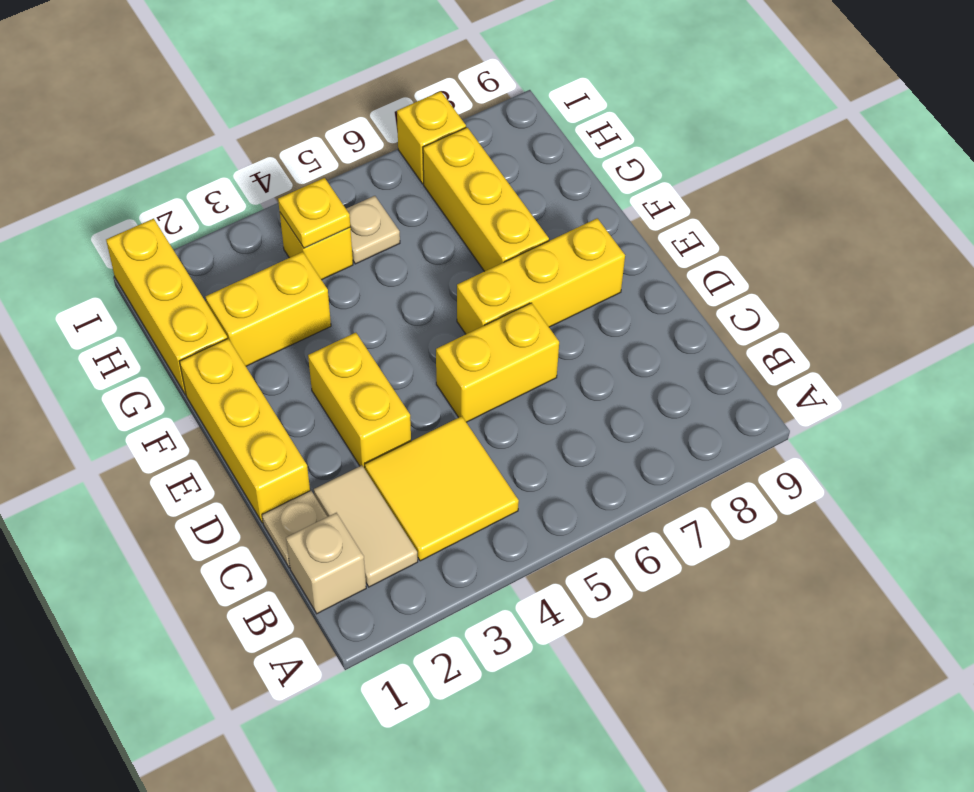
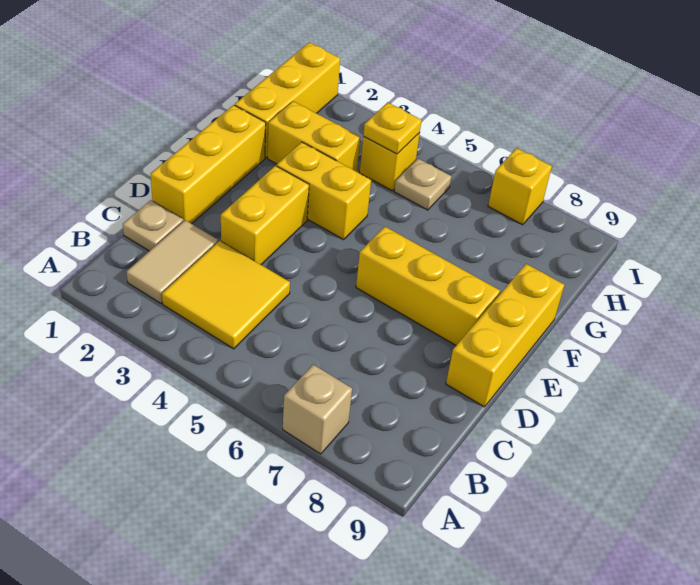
tan brick B1 level 1 -> tan brick A7 level 1
yellow brick D5:D6 level 1 -> yellow brick F3:F4 level 1
yellow brick F7:H7 level 1 -> yellow brick D9:F9 level 1

